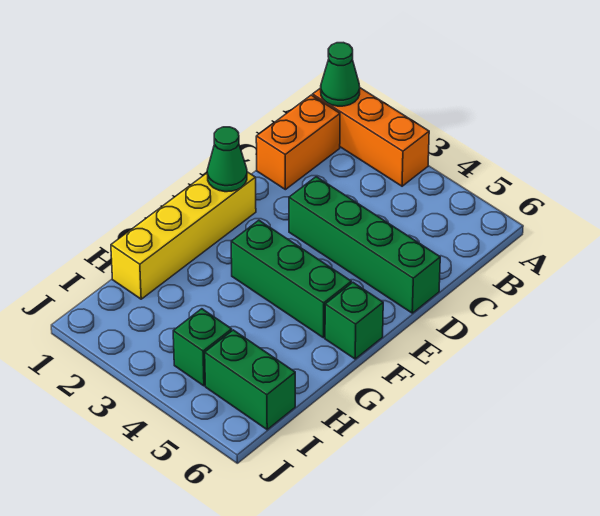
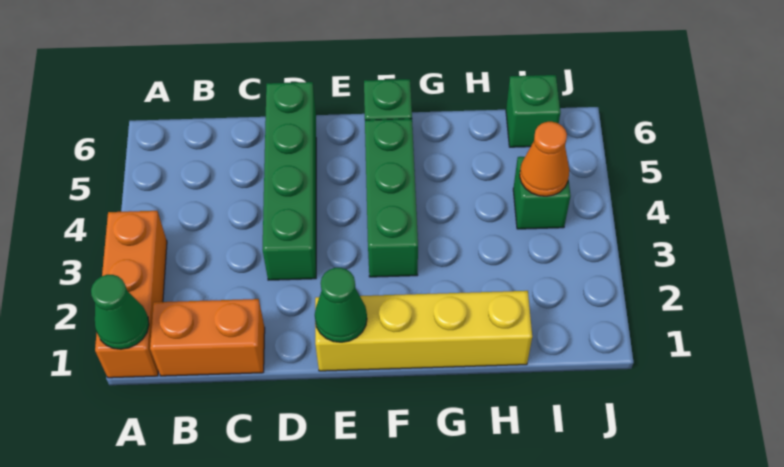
none -> orange cone I4 level 2
green brick I5:I6 level 1 -> green brick I6 level 1

